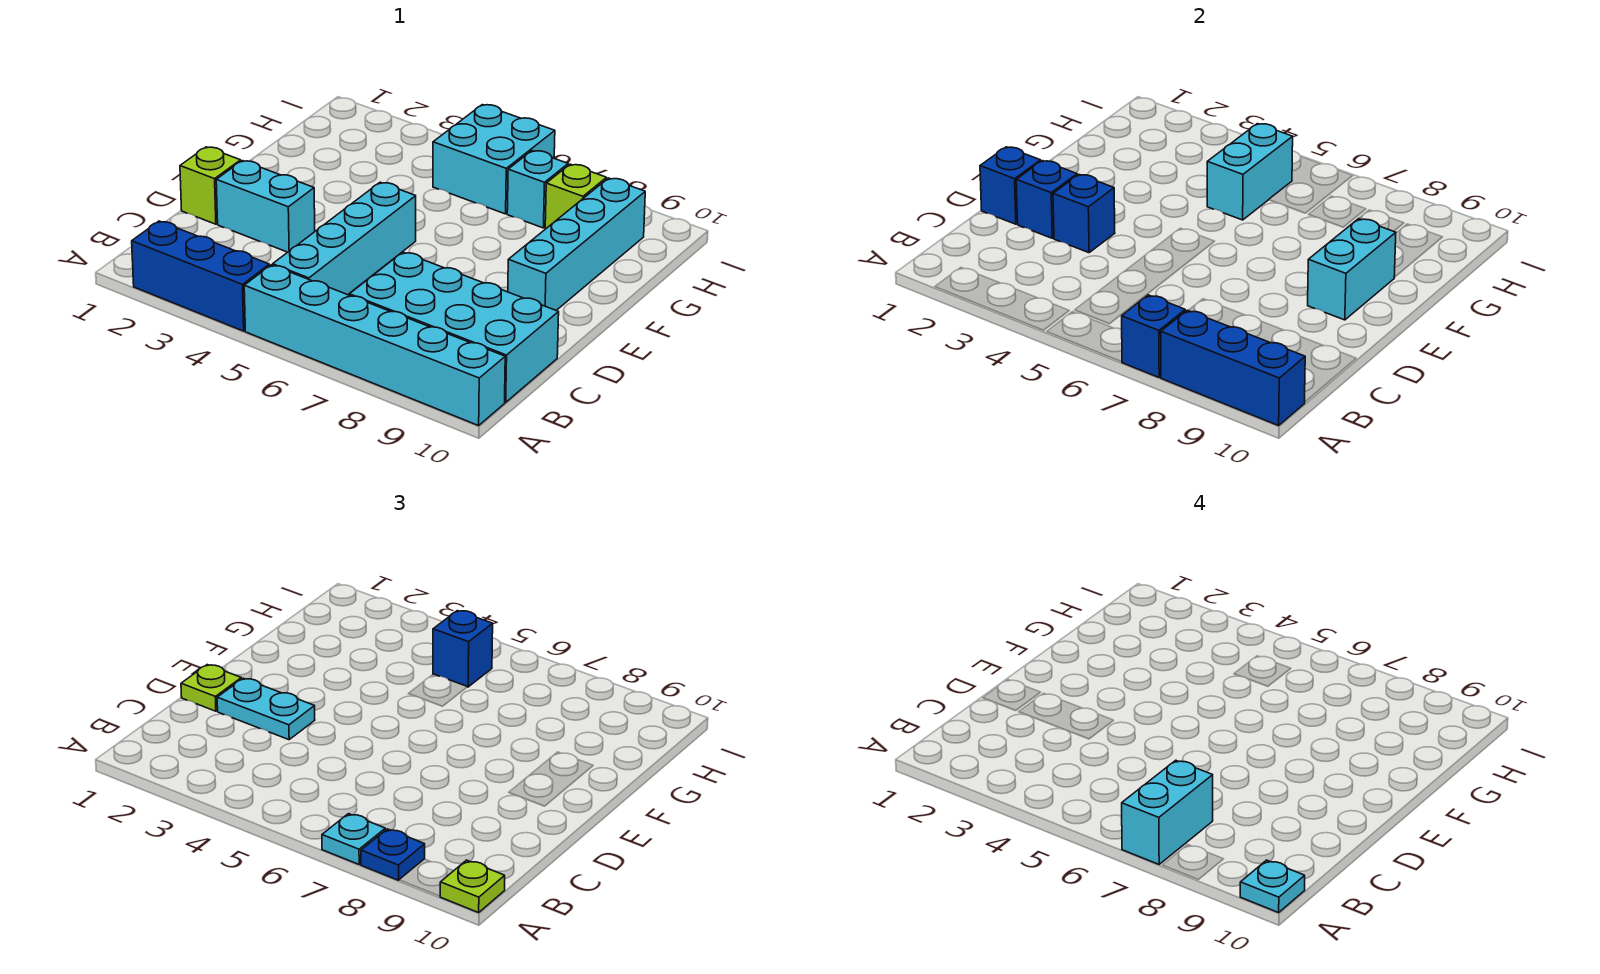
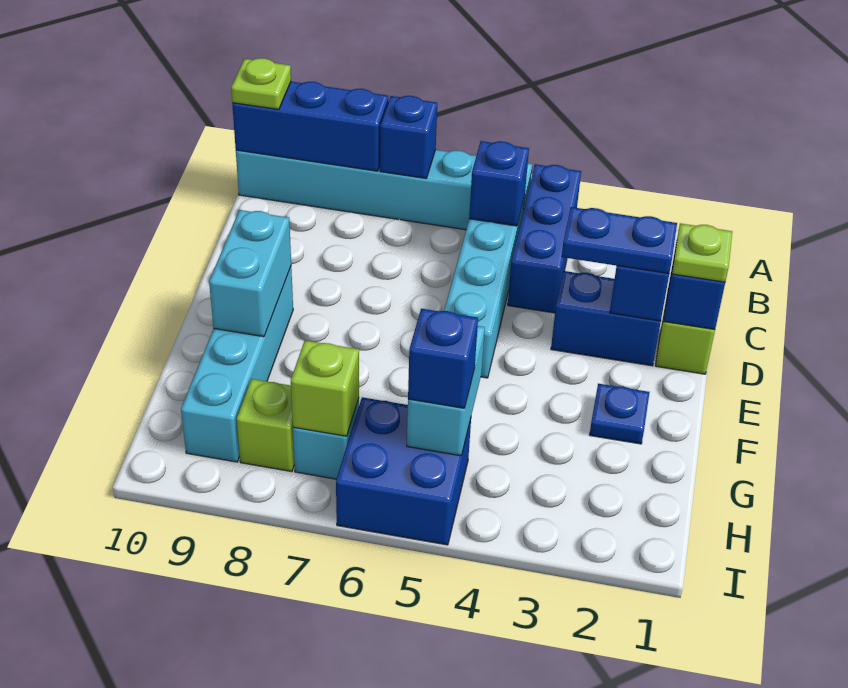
blue brick A2:A4 level 1 -> blue brick A4:C4 level 1
cyan plate A7 level 3 -> none
cyan brick A7:B7 level 4 -> none
blue plate A8 level 3 -> blue plate F2 level 1
cyan plate A10 level 4 -> none
cyan brick B7:C10 level 1 -> none
cyan brick D2:D3 level 1 -> blue brick D2:D3 level 1
cyan plate D2:D3 level 3 -> blue plate D2:D3 level 3
blue brick D3 level 2 -> blue brick B5 level 2
cyan brick H5:I6 level 1 -> blue brick H5:I6 level 1
none -> lime brick H7 level 2

